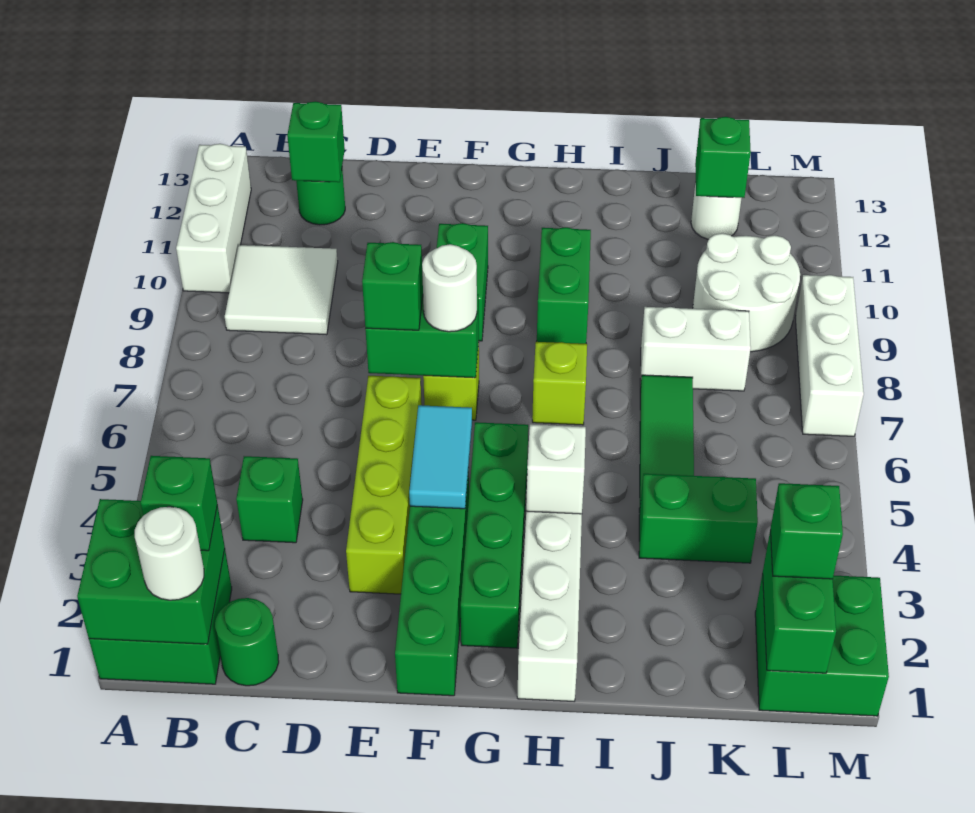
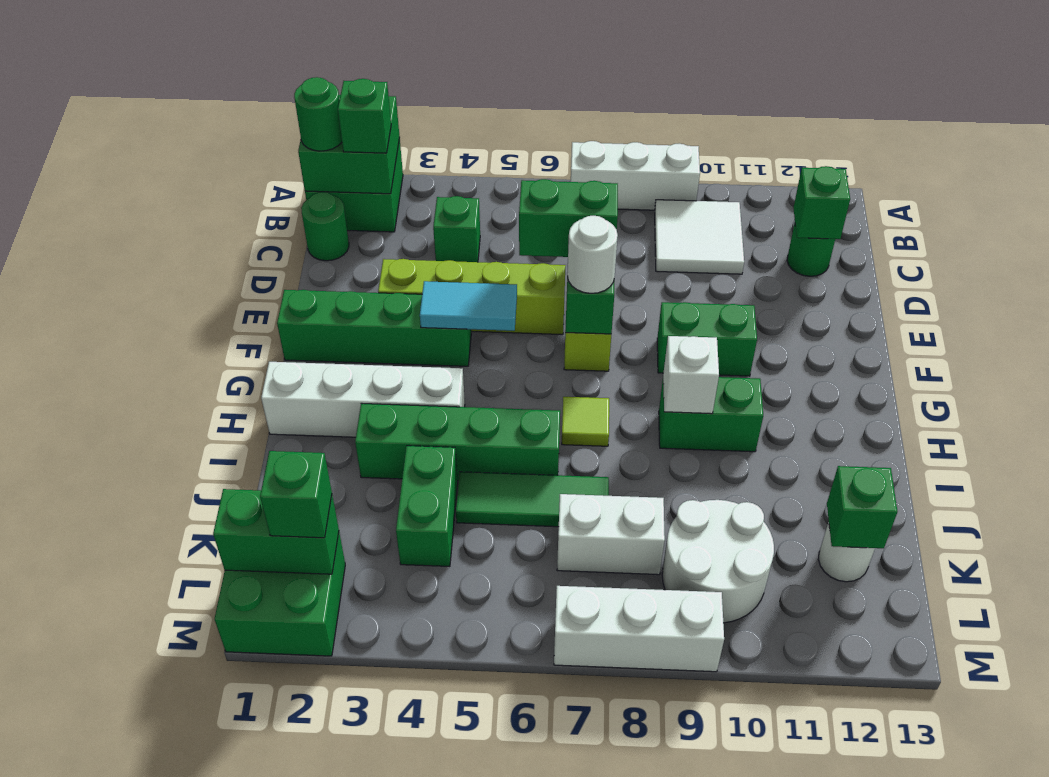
white brick A10:A12 level 1 -> white brick A7:A9 level 1
white round brick B1 level 3 -> green round brick B1 level 3
green brick E7 level 3 -> green brick E6:E7 level 3
green brick G2:G5 level 1 -> green brick I3:I6 level 1
white brick H4 level 2 -> white brick H9 level 2
lime brick H7 level 1 -> lime tile H7 level 1
white brick J8:K8 level 1 -> white brick K7:K8 level 1

